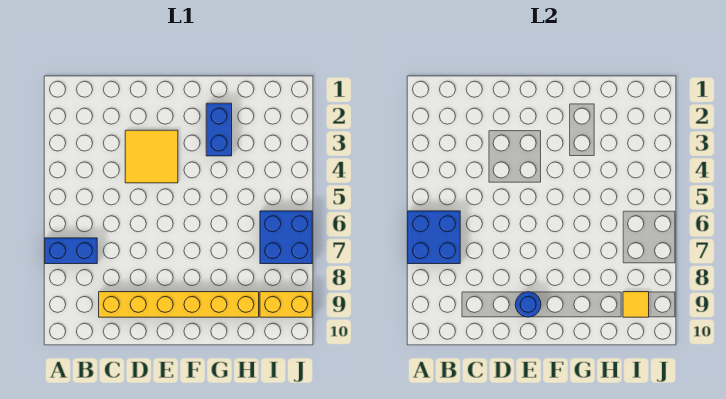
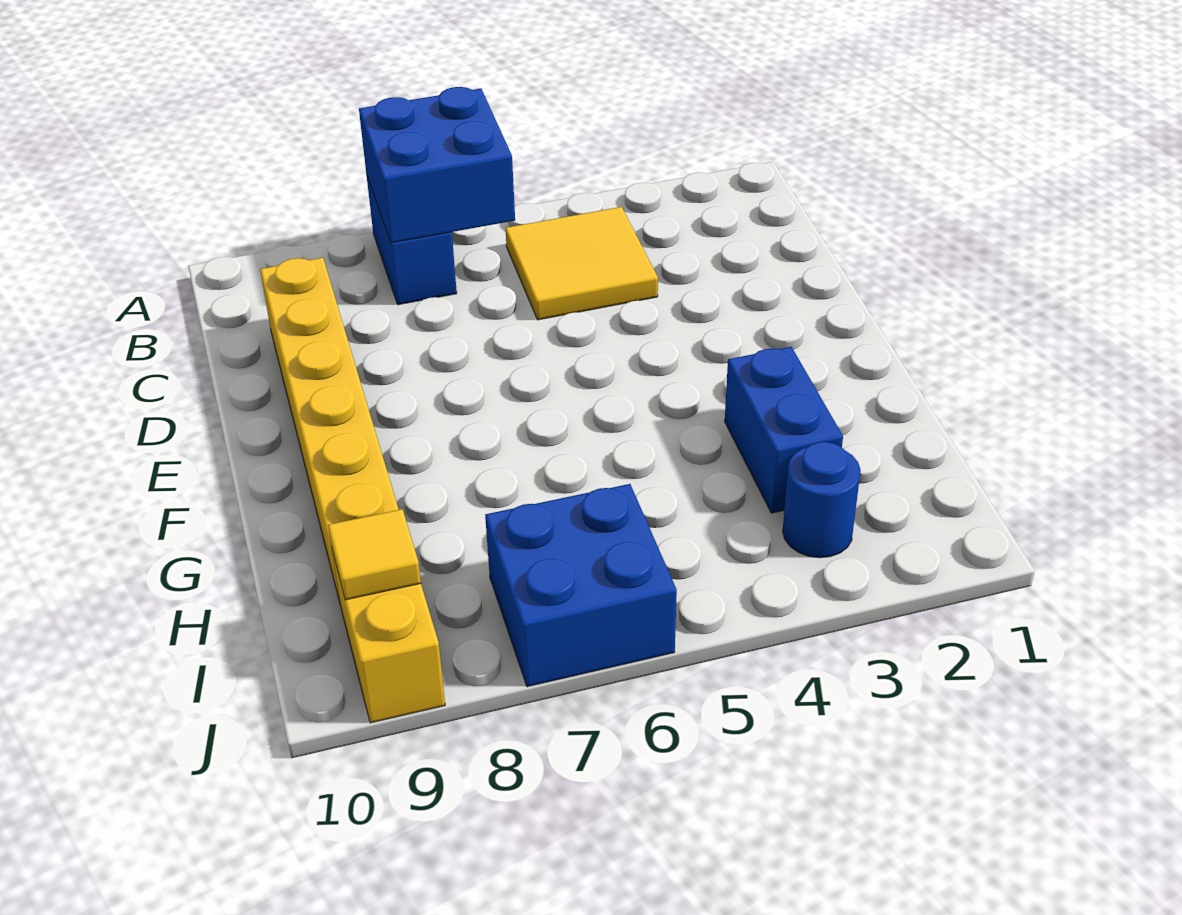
yellow tile D3:E4 level 1 -> yellow tile B4:C5 level 1
blue round brick E9 level 2 -> blue round brick I3 level 1
blue brick G2:G3 level 1 -> blue brick G3:H3 level 1

